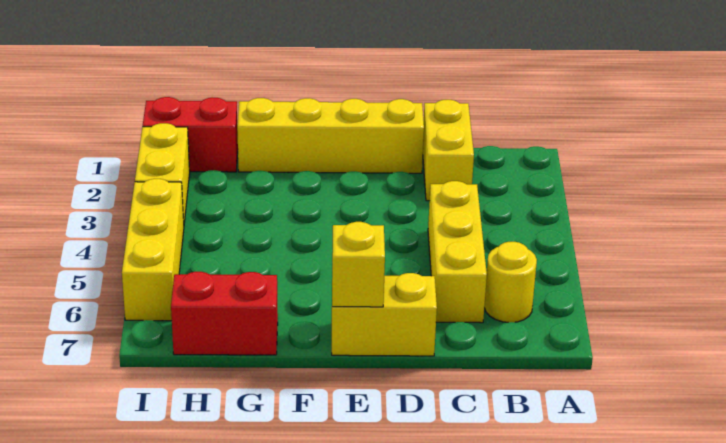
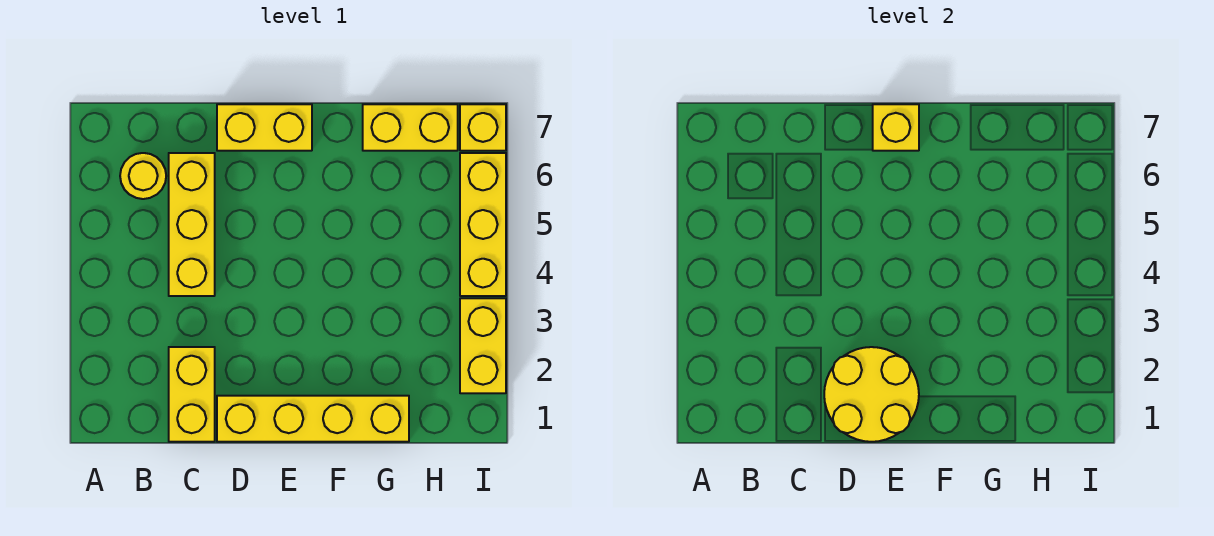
none -> yellow round brick D1:E2 level 2
red brick G7:H7 level 1 -> yellow brick G7:H7 level 1
red brick H1:I1 level 1 -> none
none -> yellow brick I7 level 1

